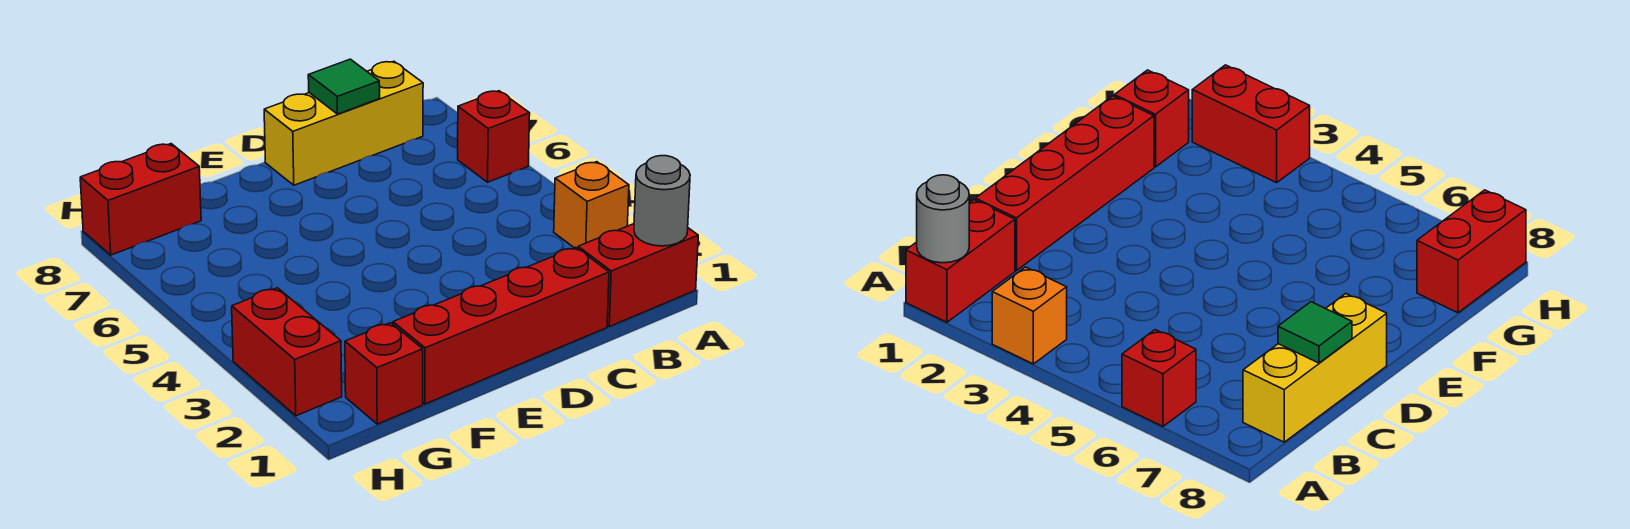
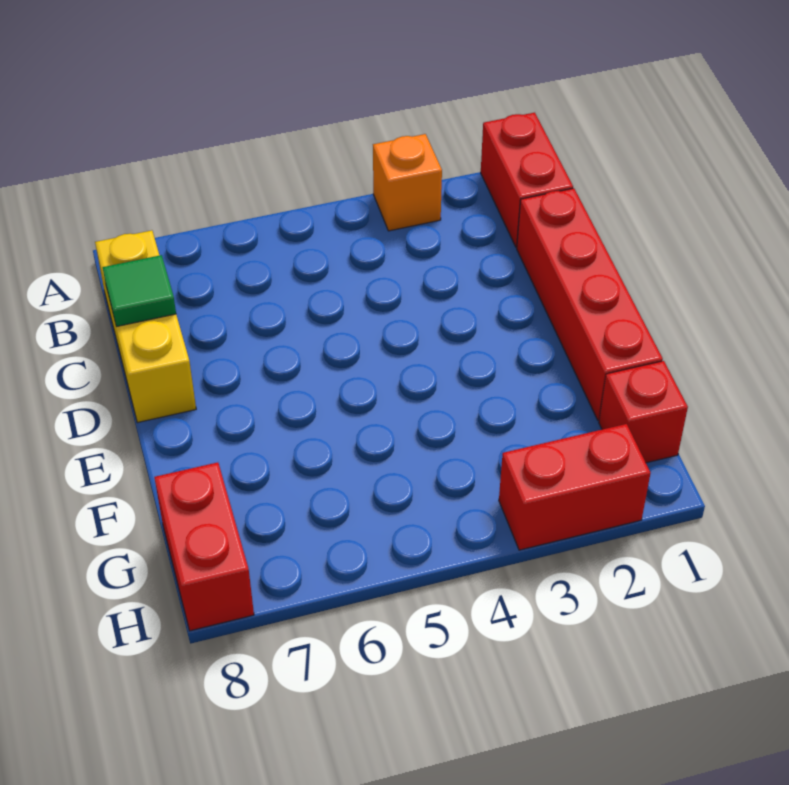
grey round brick A1 level 2 -> none
red brick A6 level 1 -> none

